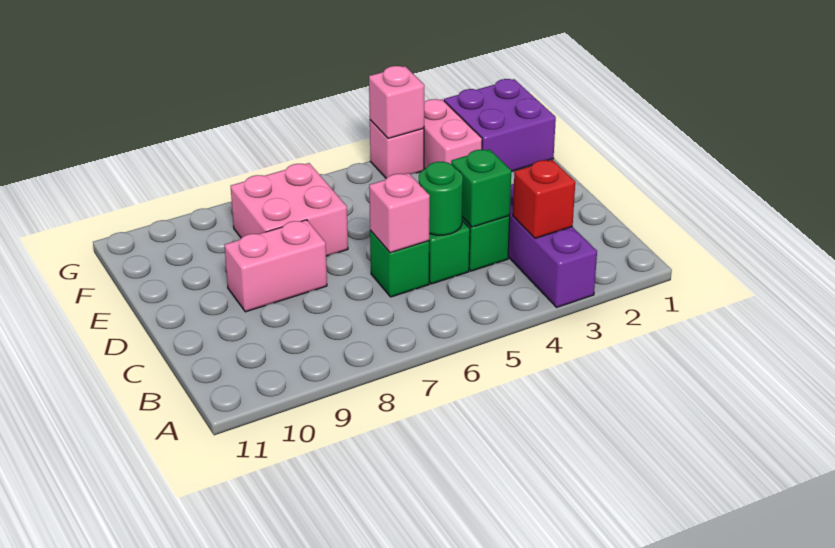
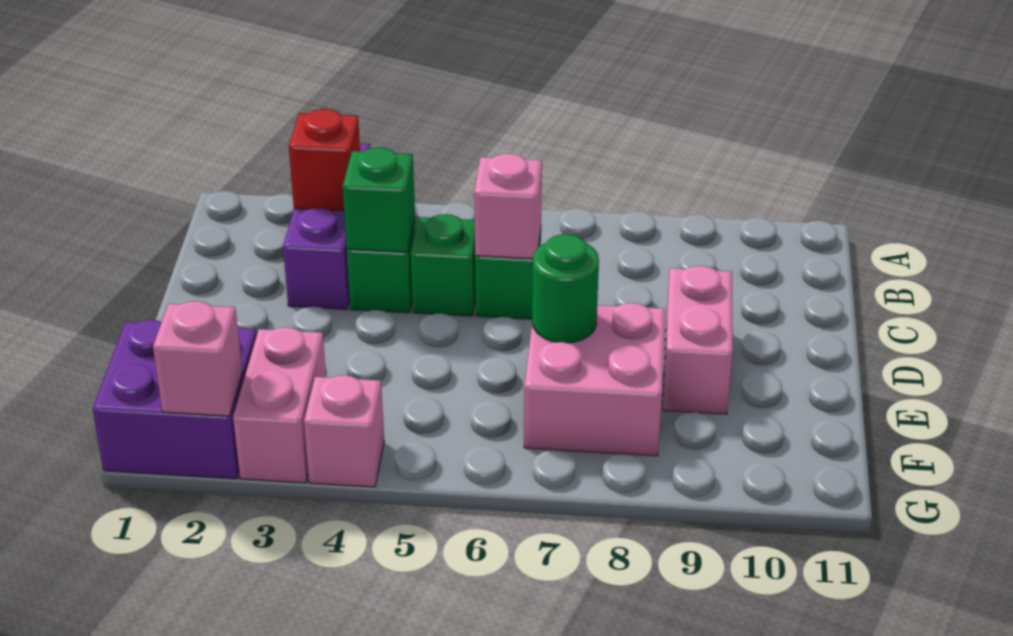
green round brick C5 level 2 -> green round brick E7 level 2
pink brick D8:D9 level 1 -> pink brick D9:E9 level 1
pink brick G4 level 2 -> pink brick G2 level 2

